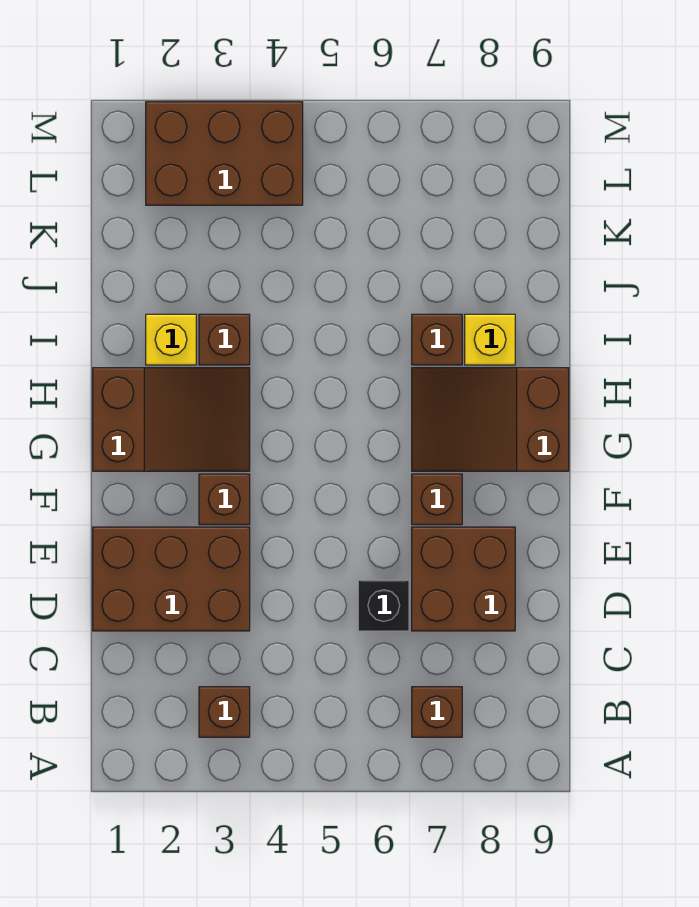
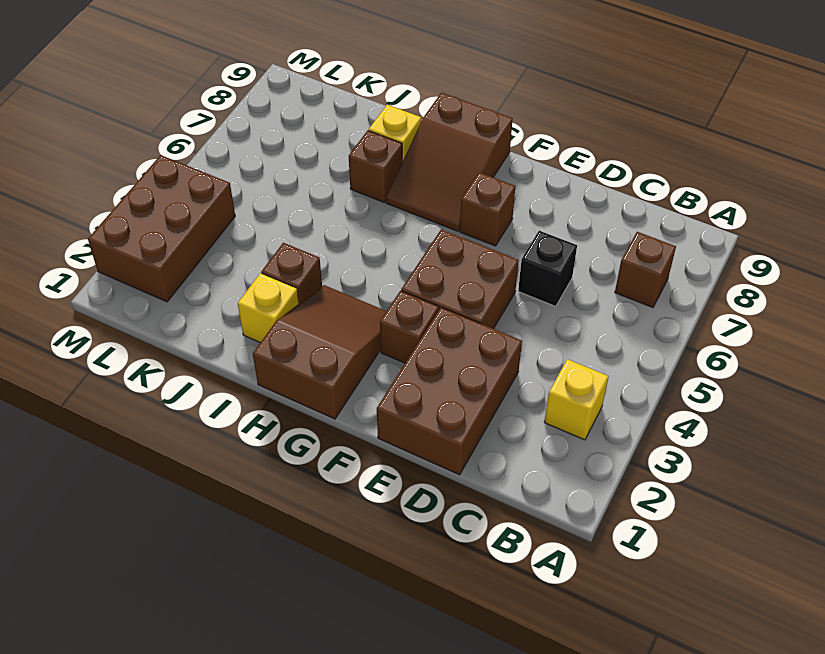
brown brick B3 level 1 -> yellow brick B3 level 1
brown brick D7:E8 level 1 -> brown brick E4:F5 level 1

